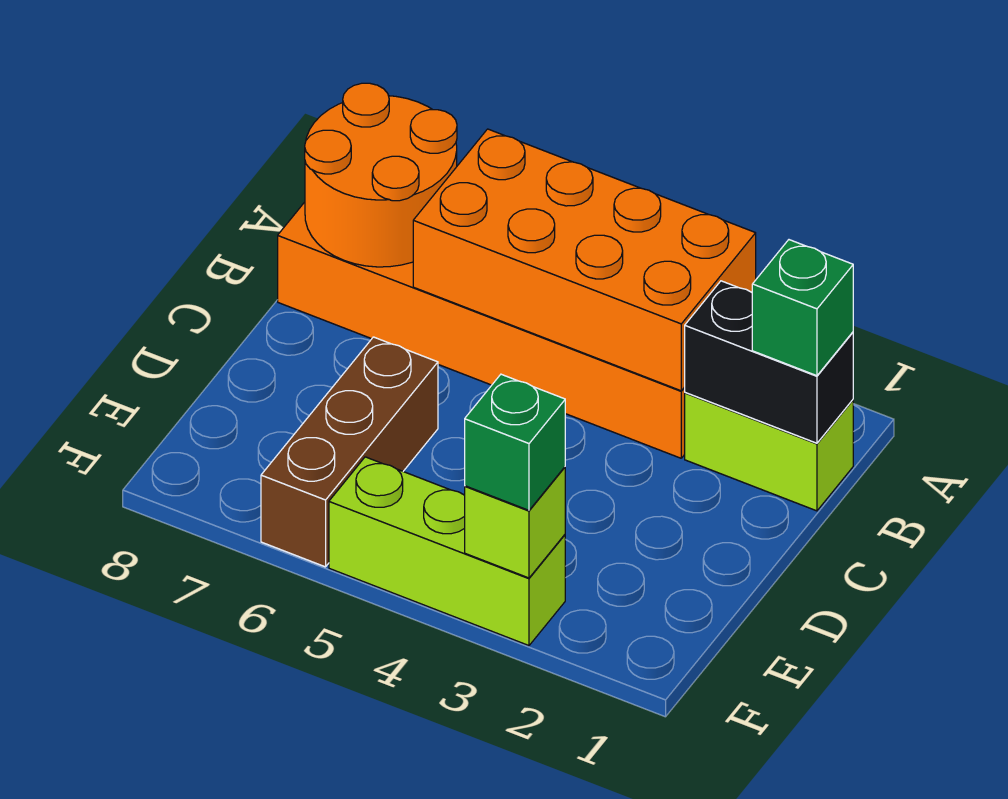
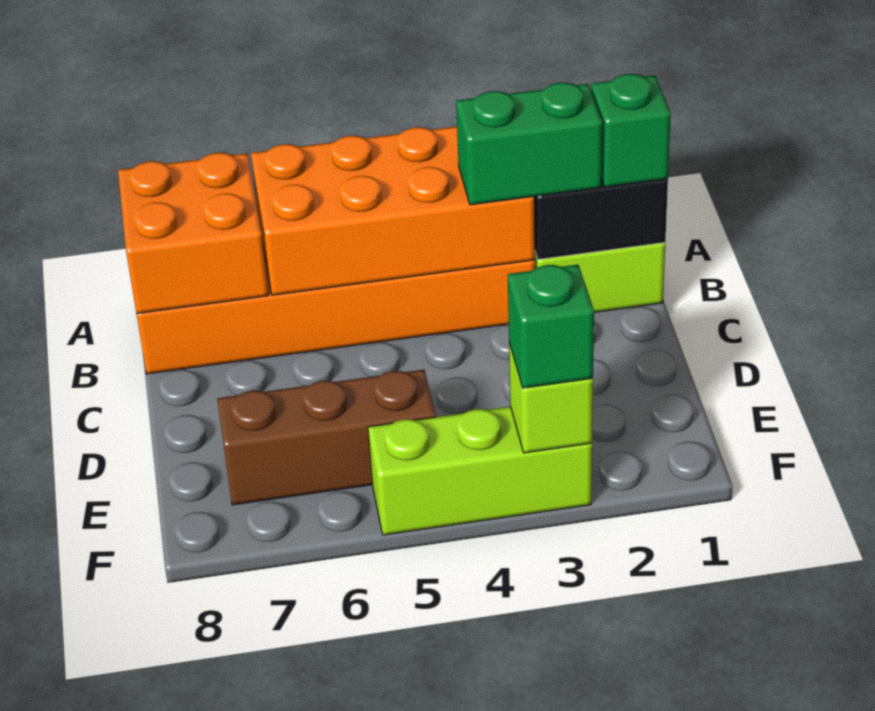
orange round brick A7:B8 level 2 -> orange brick A7:B8 level 2
none -> green brick B2:B3 level 3
brown brick D6:F6 level 1 -> brown brick E5:E7 level 1

